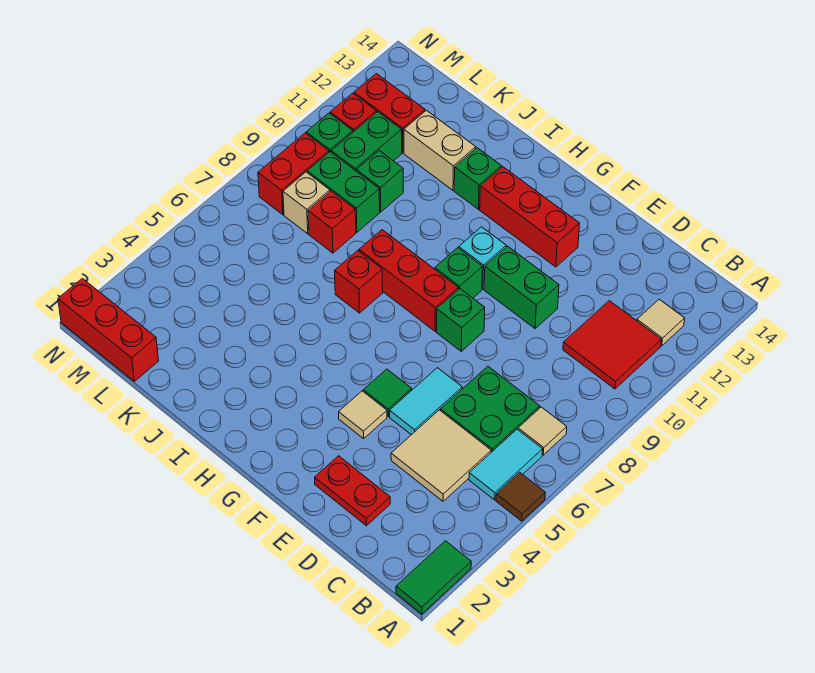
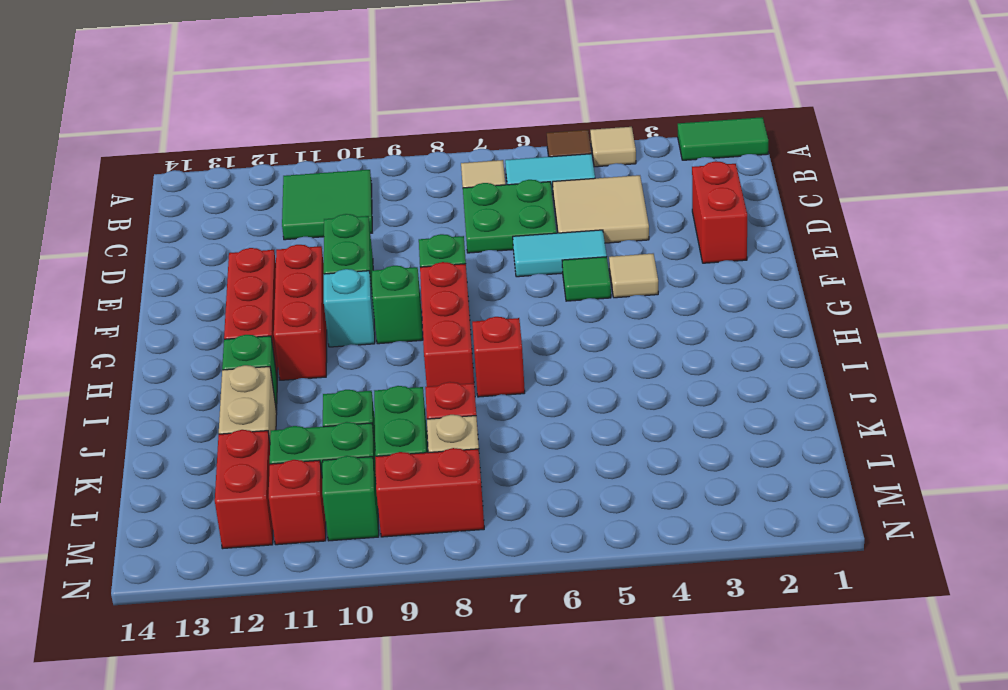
red tile B10:C11 level 1 -> green tile B10:C11 level 1
tan tile B12 level 1 -> tan tile A4 level 1
red plate D2:E2 level 1 -> red brick D2:E2 level 1
red brick L1:N1 level 1 -> red brick F11:H11 level 1

